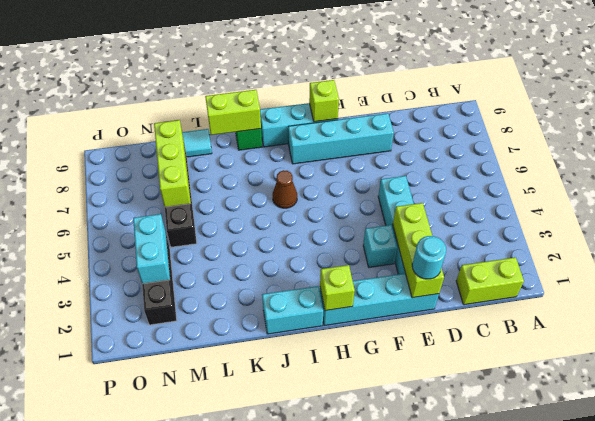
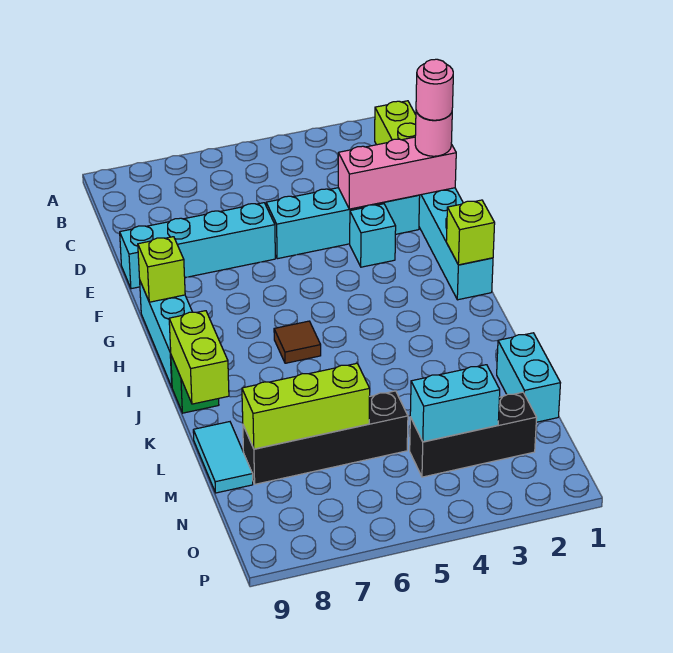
lime brick E1:E3 level 2 -> pink brick E1:E3 level 2
cyan round brick E1 level 3 -> pink round brick E1 level 3
none -> pink round brick E1 level 4
cyan brick E8:H8 level 1 -> cyan brick E6:E9 level 1
cyan brick I1:J1 level 1 -> cyan brick L1:M1 level 1
brown cone I6 level 1 -> brown tile I6 level 1

